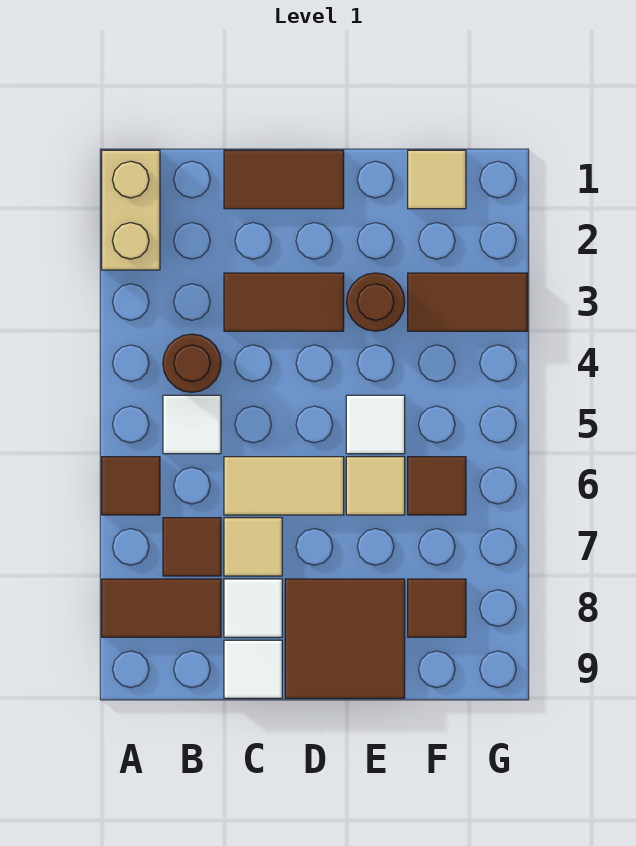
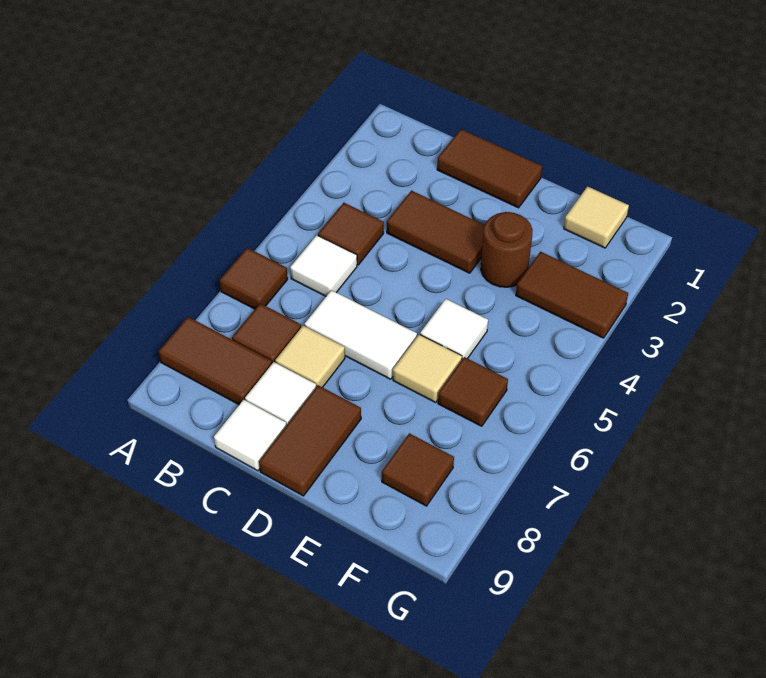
tan brick A1:A2 level 1 -> none
brown round brick B4 level 1 -> brown tile B4 level 1
tan tile C6:D6 level 1 -> white tile C6:D6 level 1
brown tile D8:E9 level 1 -> brown tile D8:D9 level 1

